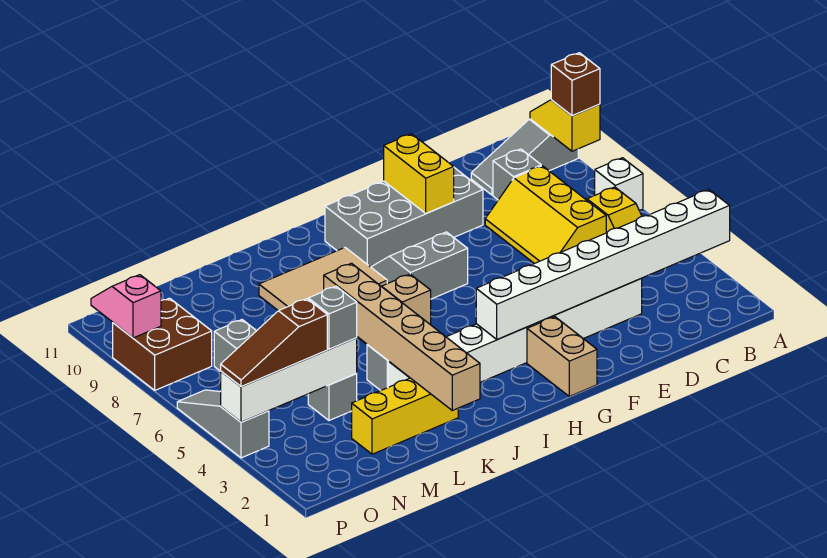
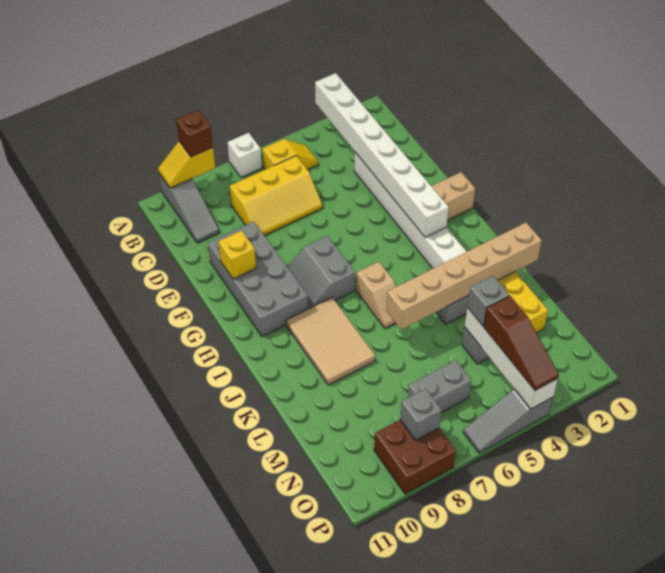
grey brick C9 level 1 -> grey brick O8 level 2
yellow brick F9:F10 level 2 -> yellow brick F10 level 2
pink slope P9:P10 level 2 top 9 -> none

